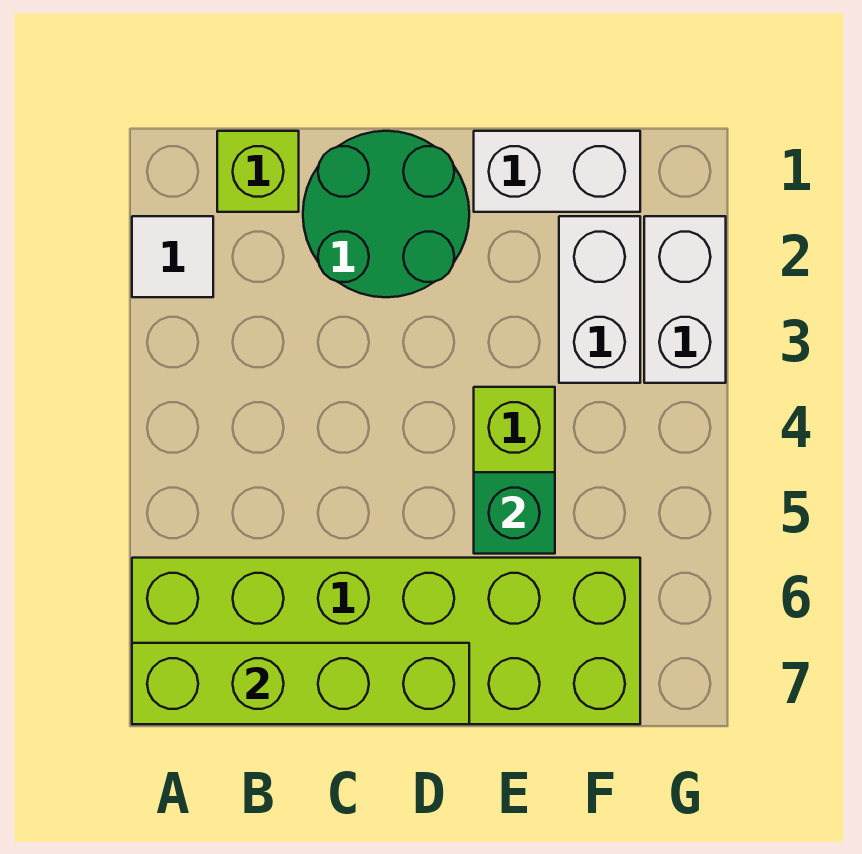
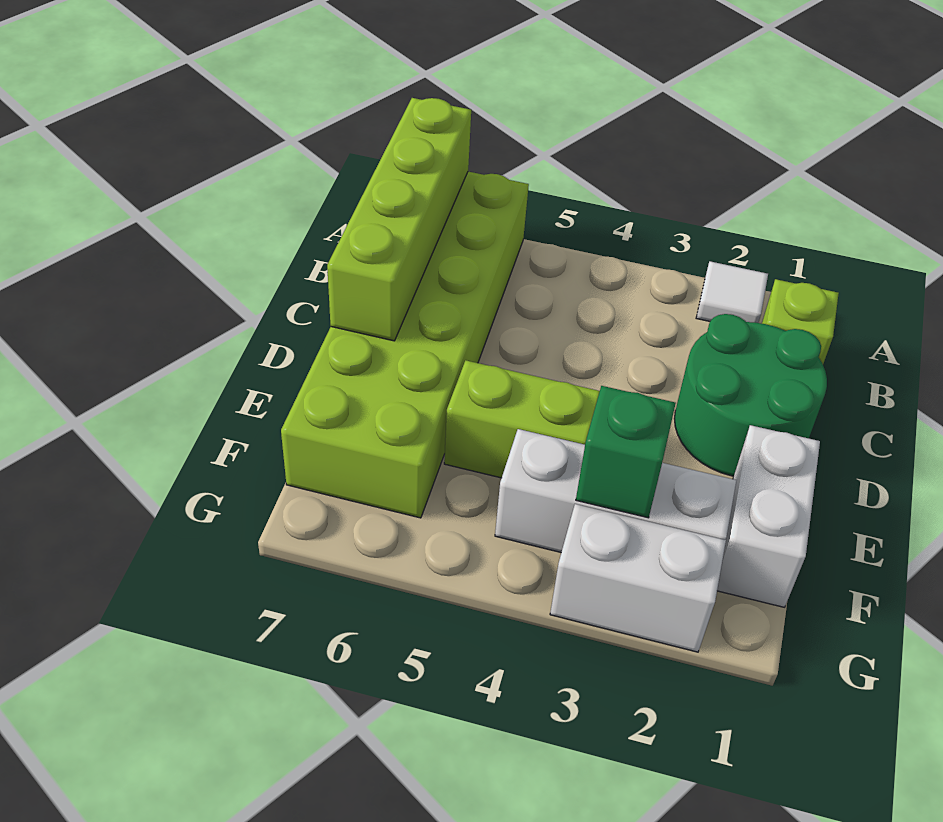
green brick E5 level 2 -> green brick F3 level 2
white brick F2:F3 level 1 -> white brick F2:F4 level 1

